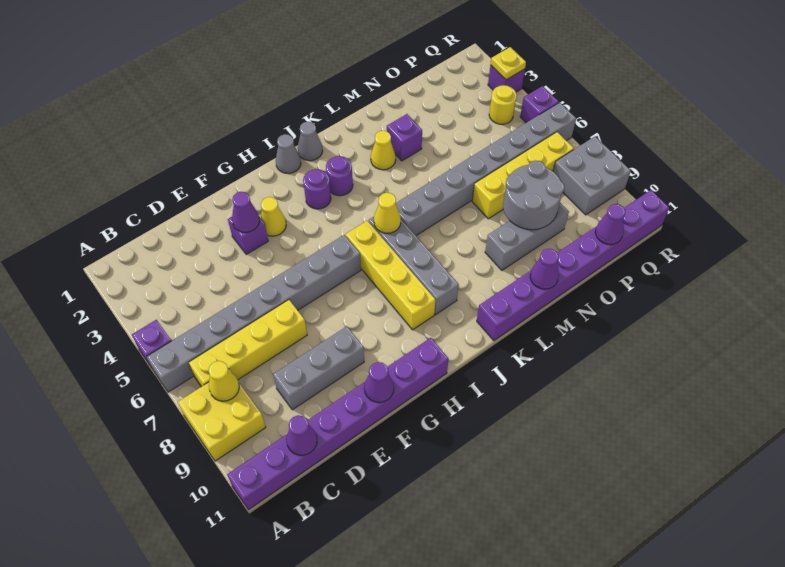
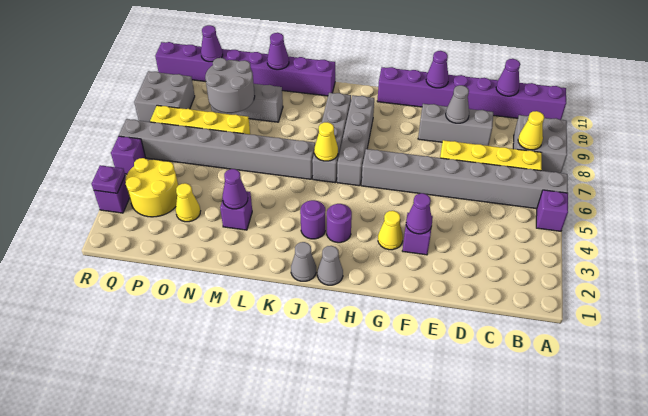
yellow brick A8:B9 level 1 -> grey brick A8:B9 level 1
none -> grey cone E9 level 2
yellow brick I6:I9 level 1 -> grey brick I6:I9 level 1
yellow cone L3 level 1 -> yellow cone O3 level 1
none -> purple cone M3 level 2
yellow round brick Q4 level 1 -> yellow round brick P3:Q4 level 1
yellow plate R3 level 2 -> purple plate R3 level 2

